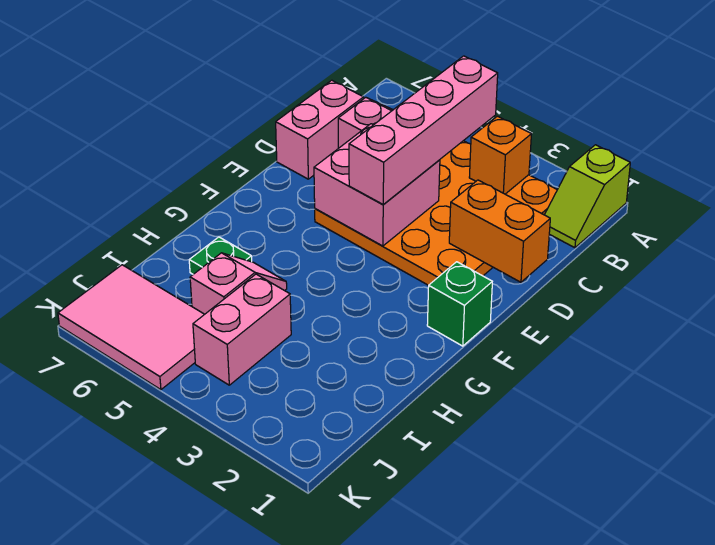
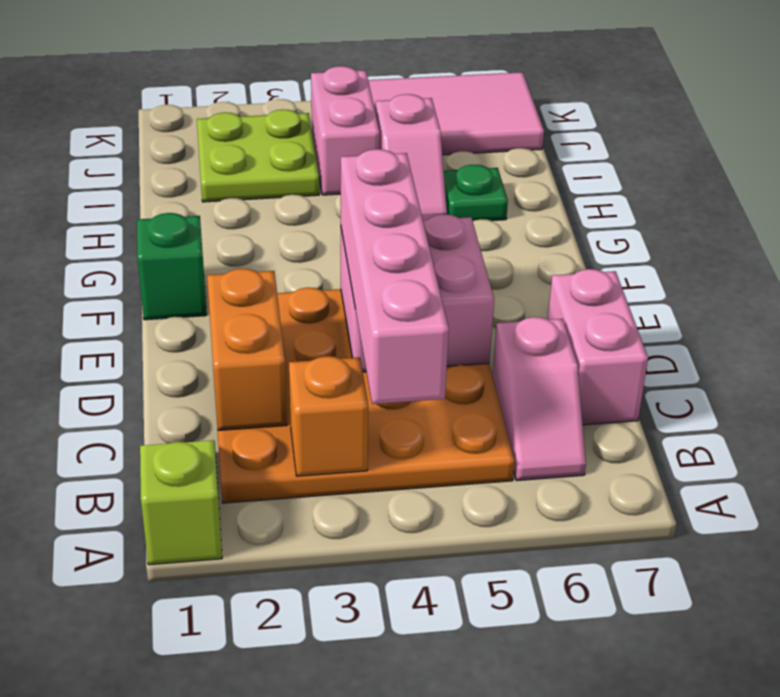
orange brick D1:D2 level 2 -> orange brick C2:D2 level 2
none -> lime plate I2:J3 level 1

